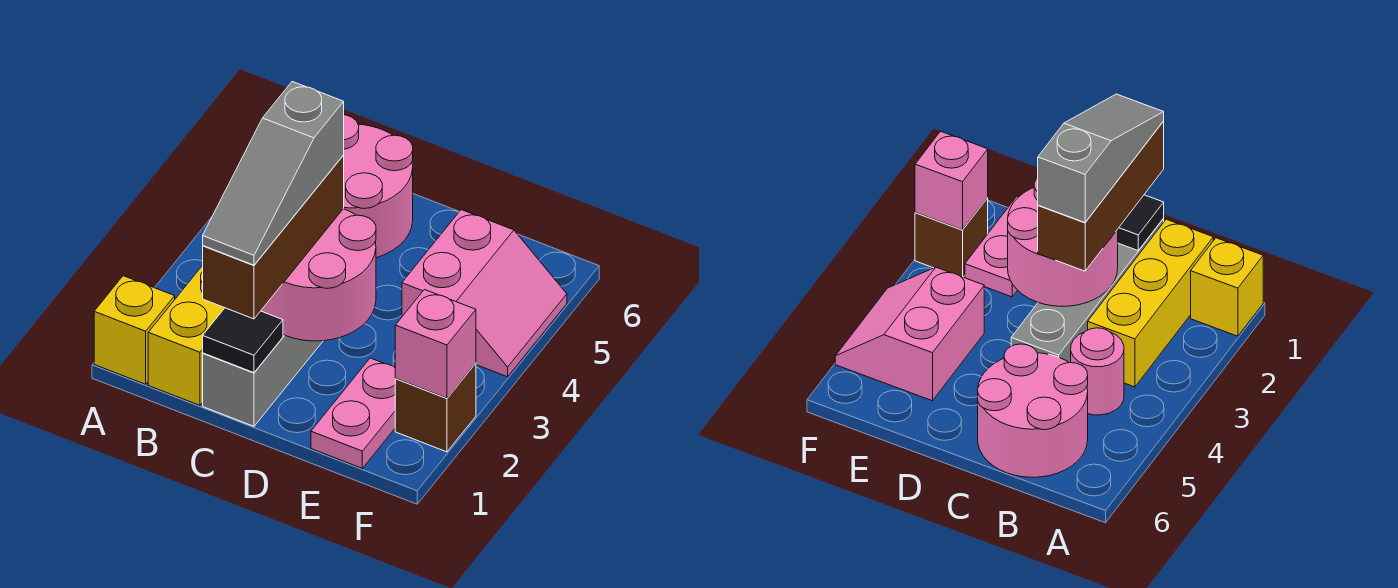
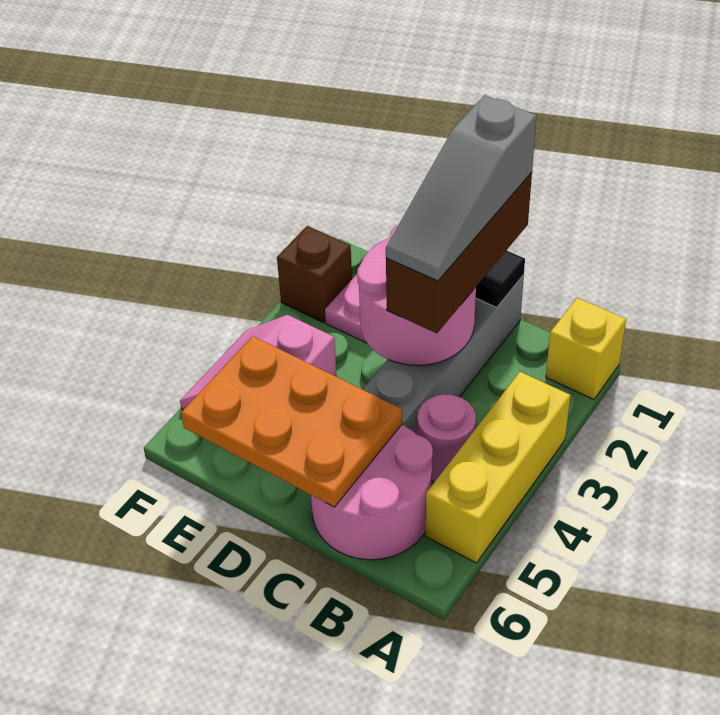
yellow brick B1:B3 level 1 -> yellow brick A3:A5 level 1
grey slope C1:C3 level 4 top 3 -> grey slope C1:C3 level 4 top 1
none -> orange plate C5:E6 level 2
pink brick F2 level 2 -> none

